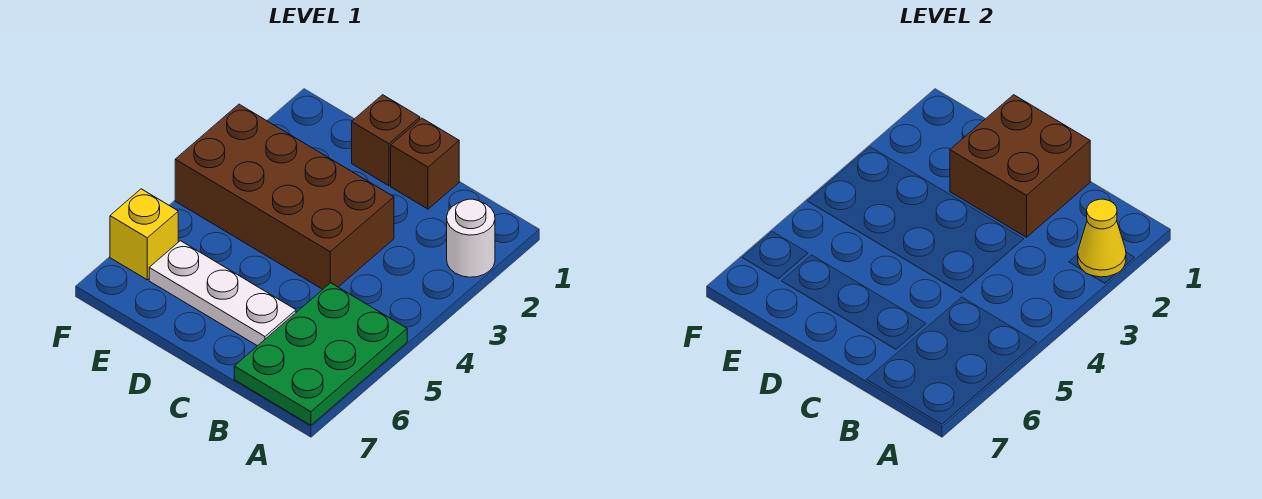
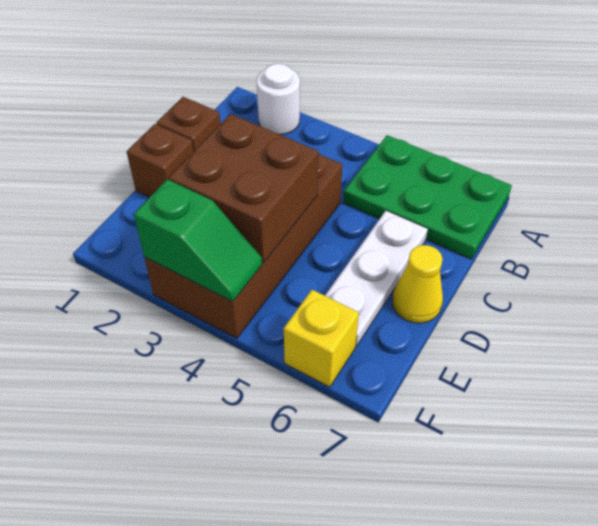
yellow cone A2 level 2 -> yellow cone D7 level 1
brown brick C1:D2 level 2 -> brown brick D3:E4 level 2
none -> green slope F3:F4 level 2 top 3

